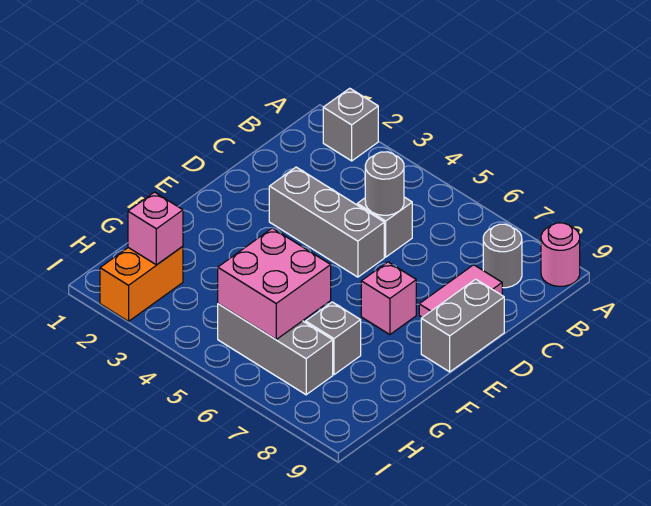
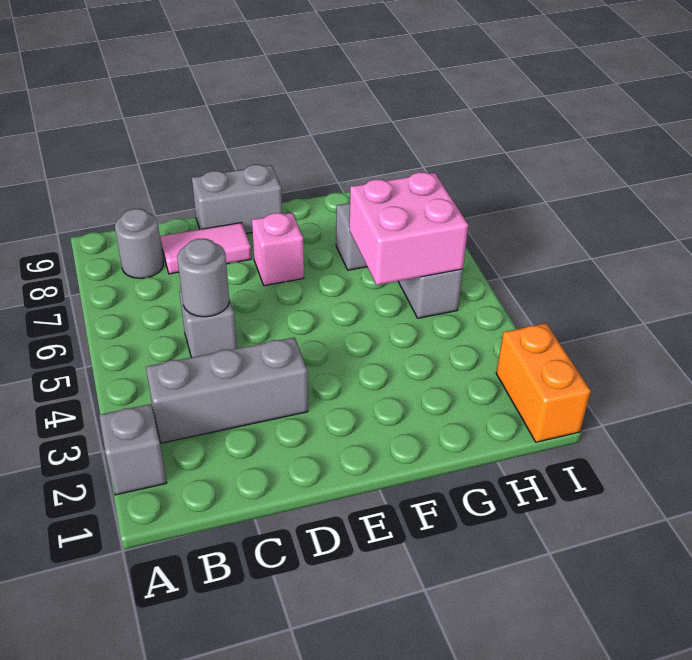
pink round brick A9 level 1 -> none
grey brick D3:D5 level 1 -> grey brick B3:D3 level 1
orange brick H2:I2 level 1 -> orange brick I1:I2 level 1
pink brick H2 level 2 -> none

